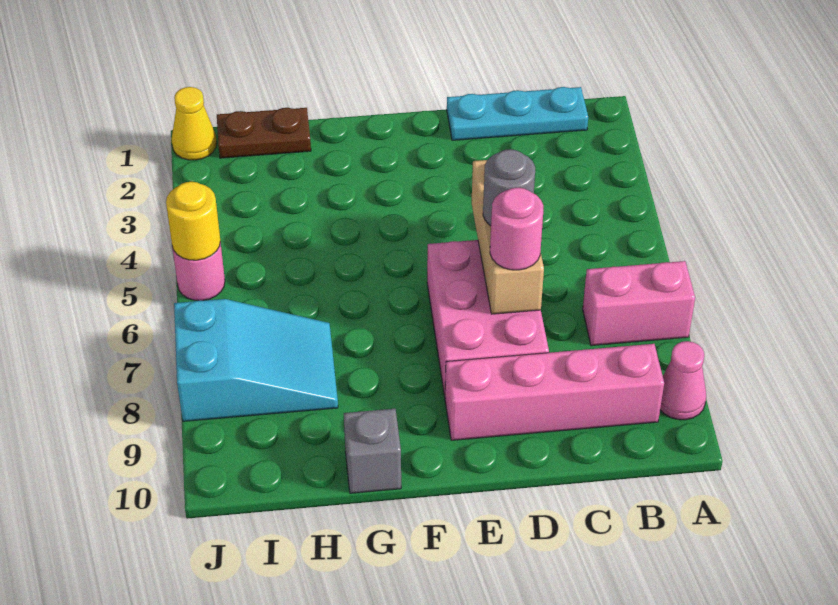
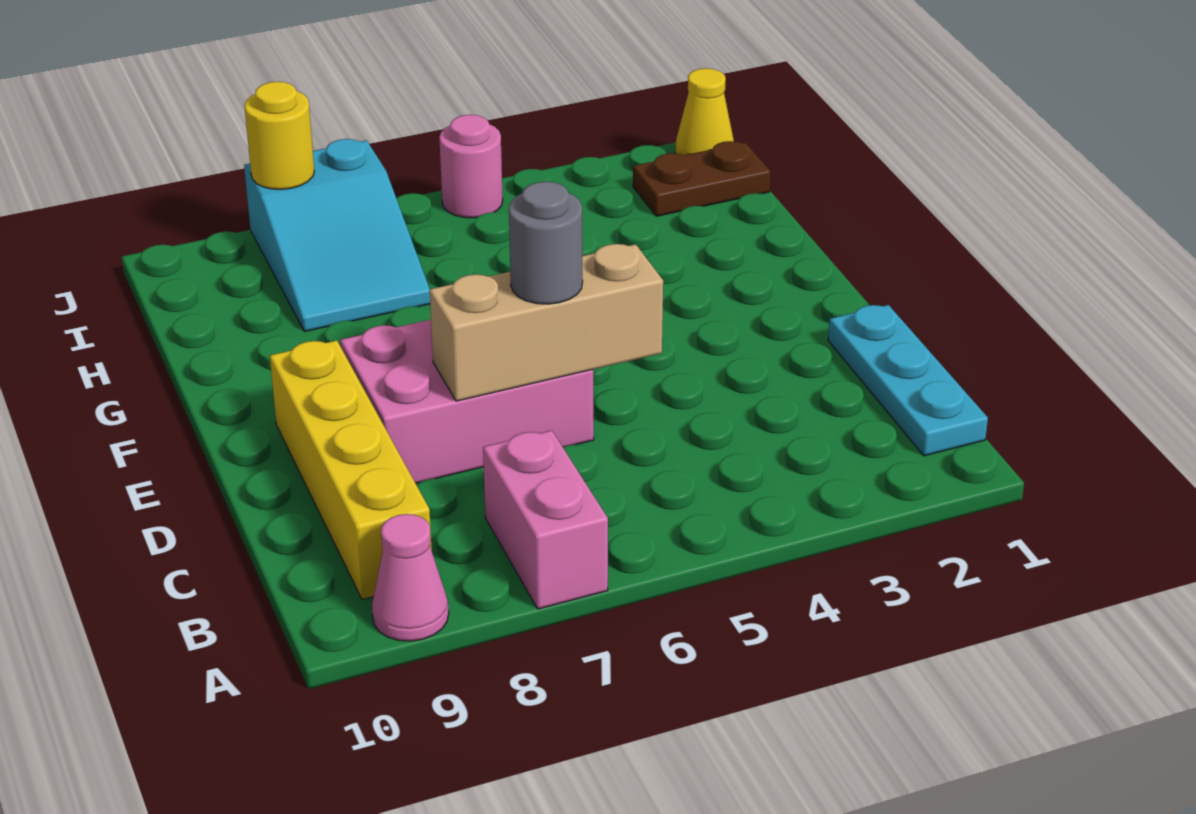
pink brick B9:E9 level 1 -> yellow brick B9:E9 level 1
pink round brick D7 level 3 -> none
grey brick G10 level 1 -> none
brown plate H1:I1 level 1 -> brown plate I1:I2 level 1
yellow round brick J5 level 2 -> yellow round brick J8 level 2

